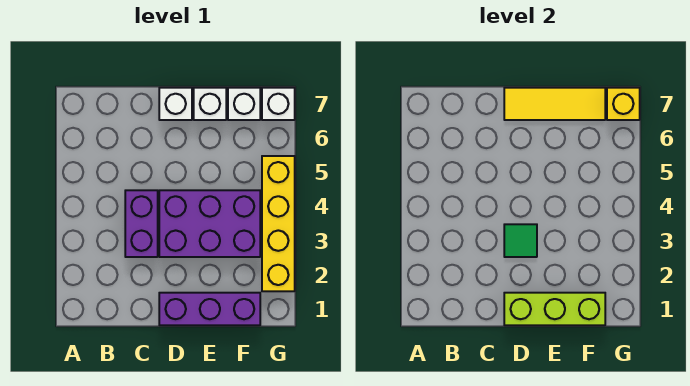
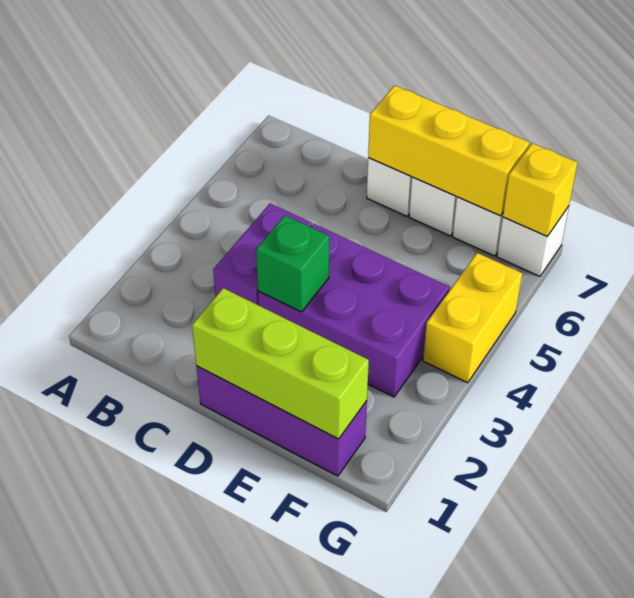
green tile D3 level 2 -> green brick D3 level 2
yellow tile D7:F7 level 2 -> yellow brick D7:F7 level 2
yellow brick G2:G5 level 1 -> yellow brick G4:G5 level 1

